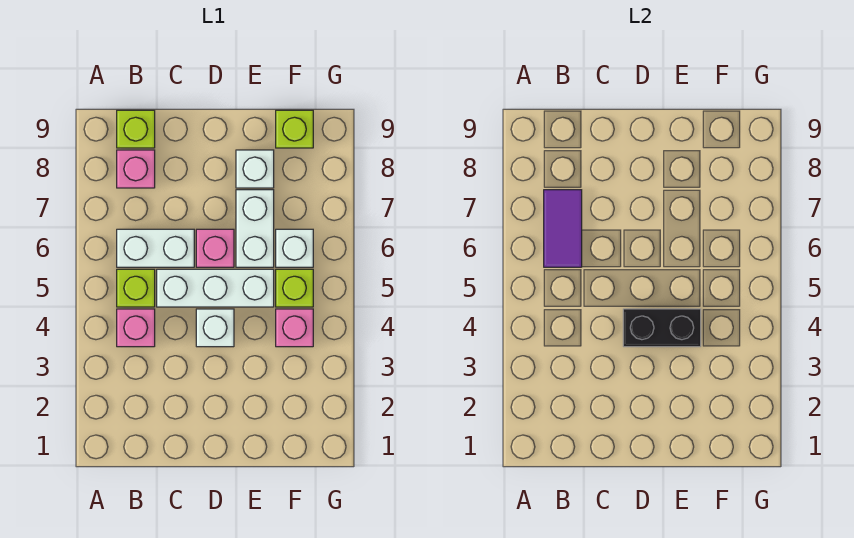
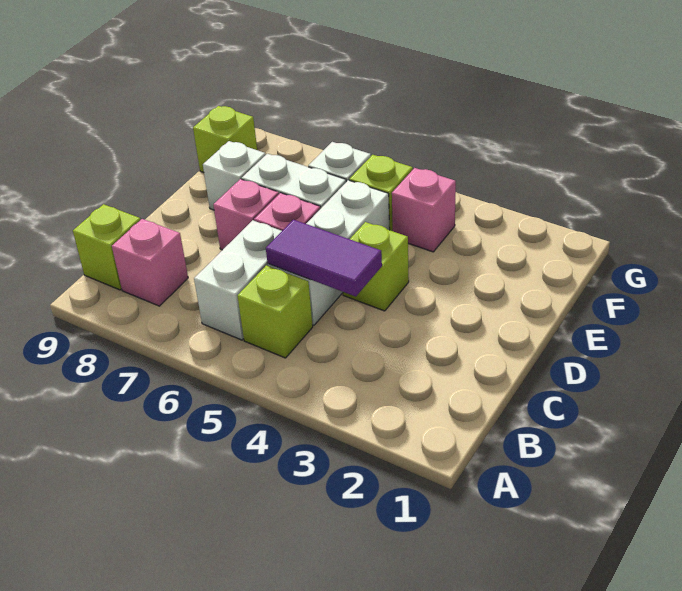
pink brick B4 level 1 -> pink brick D7 level 1
purple tile B6:B7 level 2 -> purple tile C4:C5 level 2
white brick D4 level 1 -> lime brick D4 level 1
black brick D4:E4 level 2 -> none

